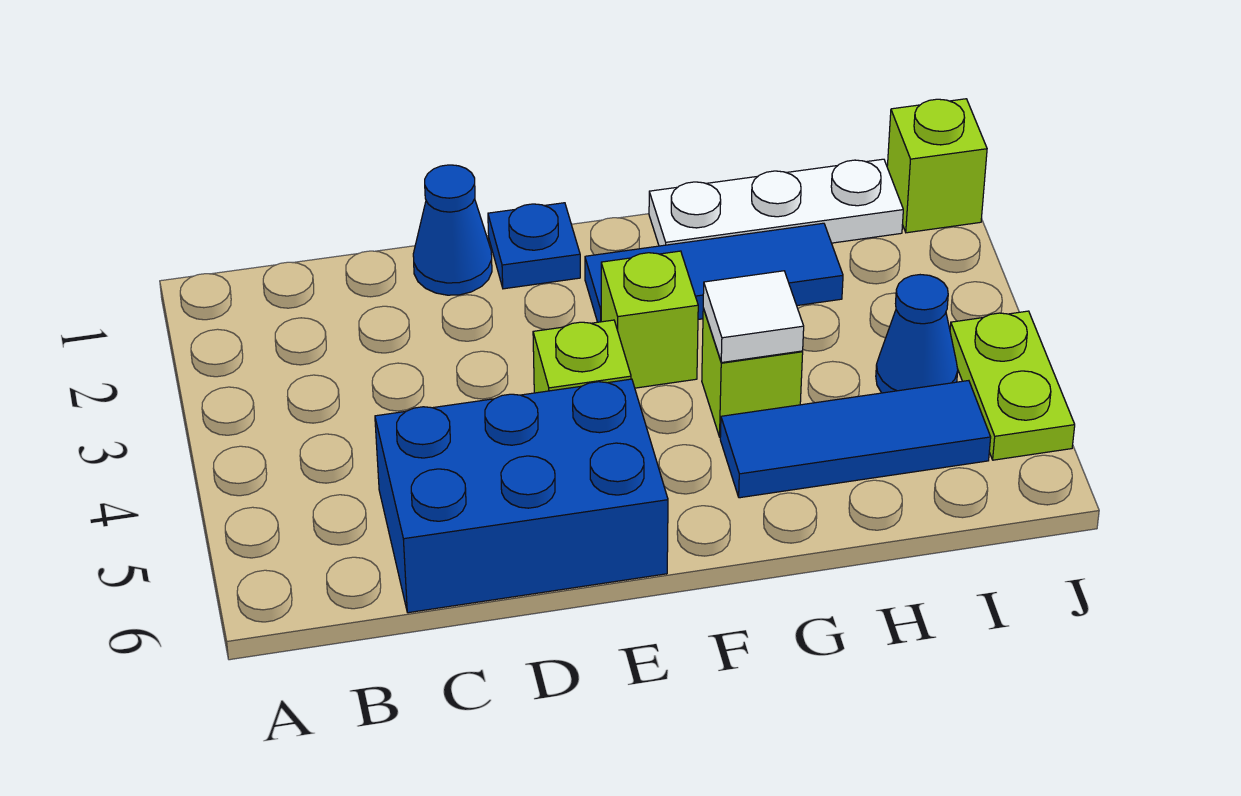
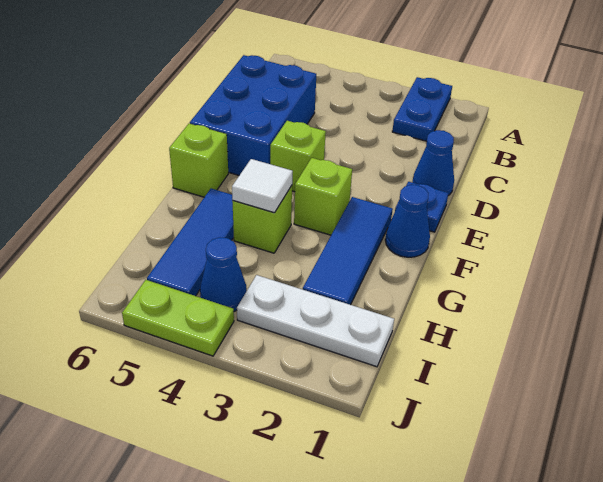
none -> blue plate A2:B2 level 1
none -> blue cone F1 level 1
white plate G1:I1 level 1 -> white plate I1:I3 level 1
lime brick J1 level 1 -> lime brick F6 level 1

